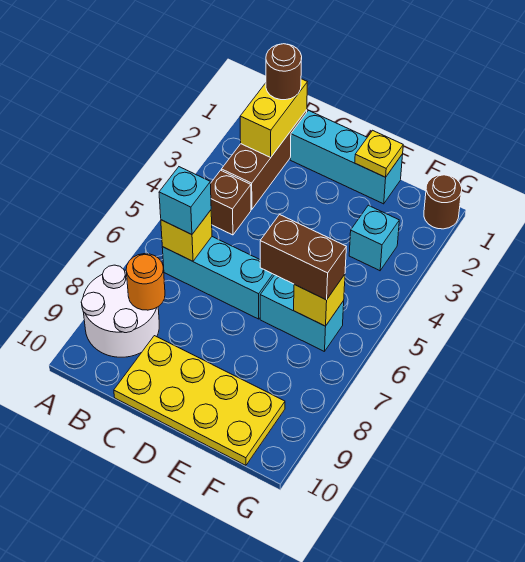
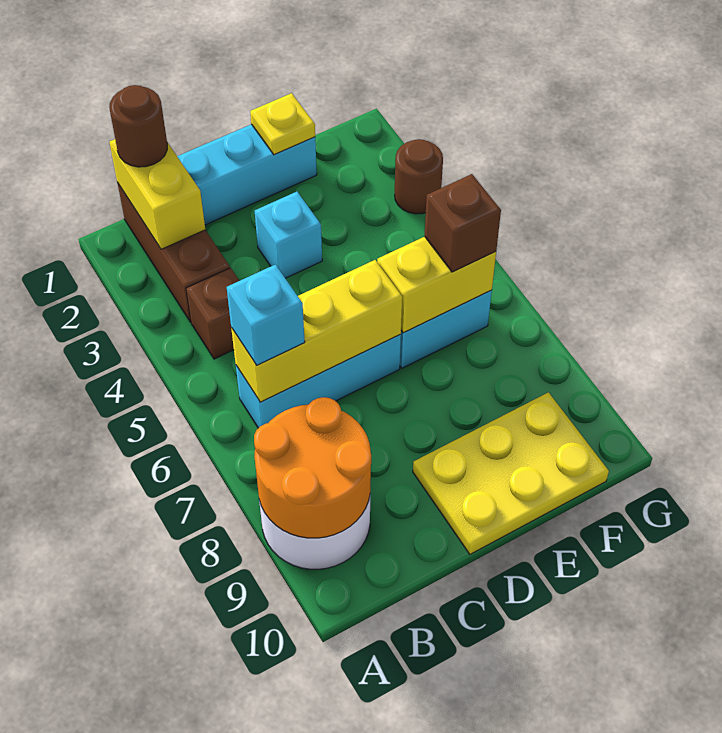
yellow brick B6 level 2 -> yellow brick B6:D6 level 2
orange round brick B8 level 2 -> orange round brick A8:B9 level 2
yellow plate C9:F10 level 1 -> yellow plate D9:F10 level 1
brown brick E6:F6 level 3 -> brown brick F6 level 3
cyan brick F3 level 1 -> cyan brick D3 level 1
yellow brick F6 level 2 -> yellow brick E6:F6 level 2
brown round brick G1 level 1 -> brown round brick G3 level 1

